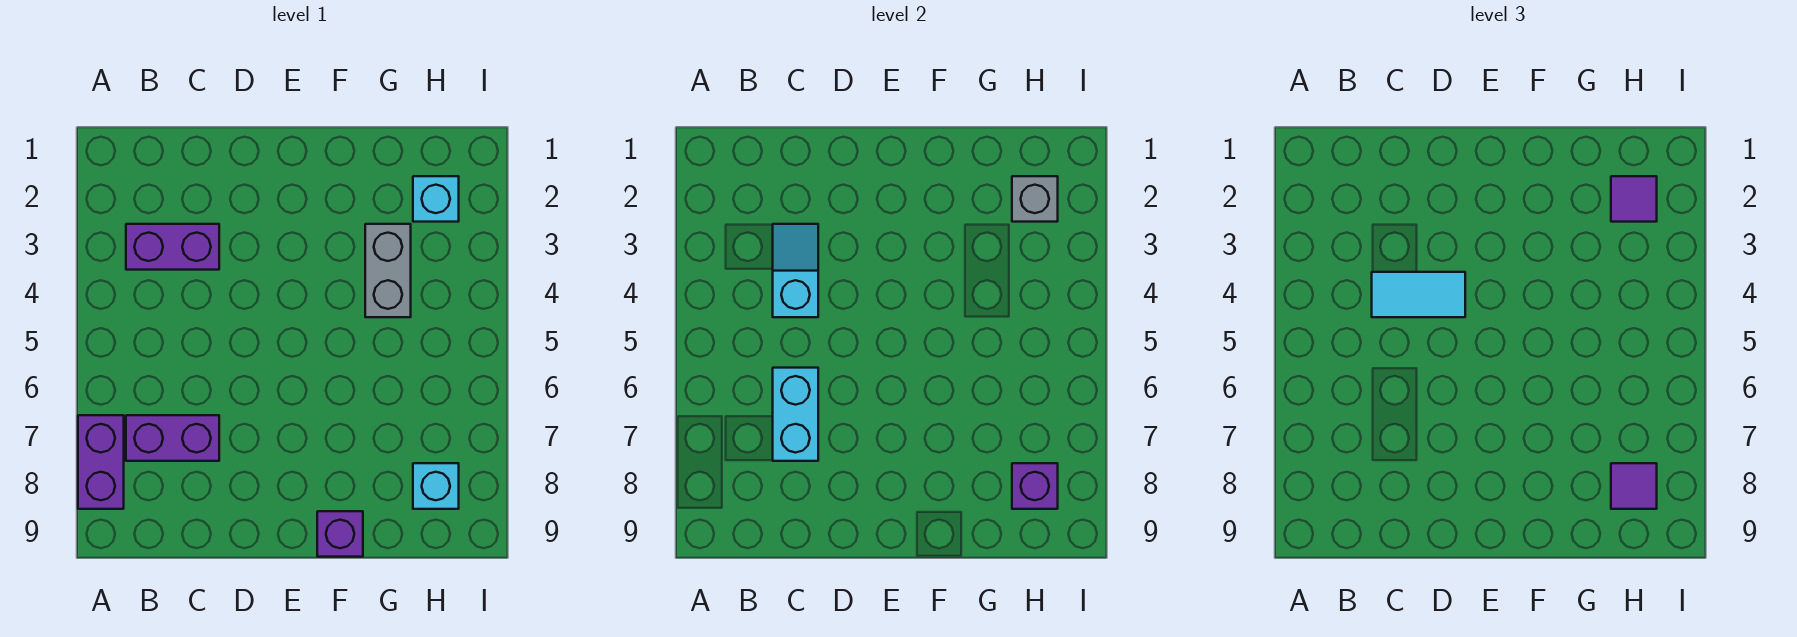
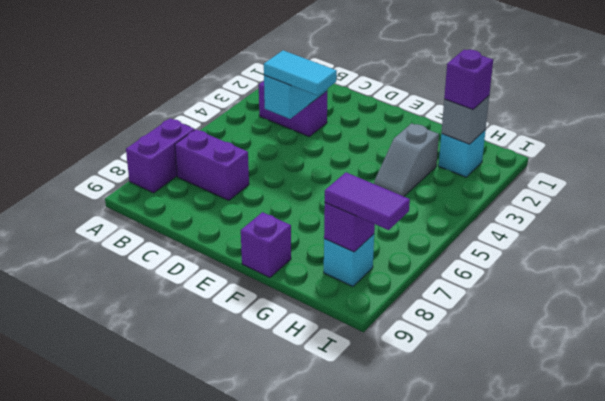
cyan brick C6:C7 level 2 -> none
grey brick G3:G4 level 1 -> grey slope G3:G4 level 1 top 3
purple tile H2 level 3 -> purple brick H2 level 3
purple tile H8 level 3 -> purple tile H8:I8 level 3

